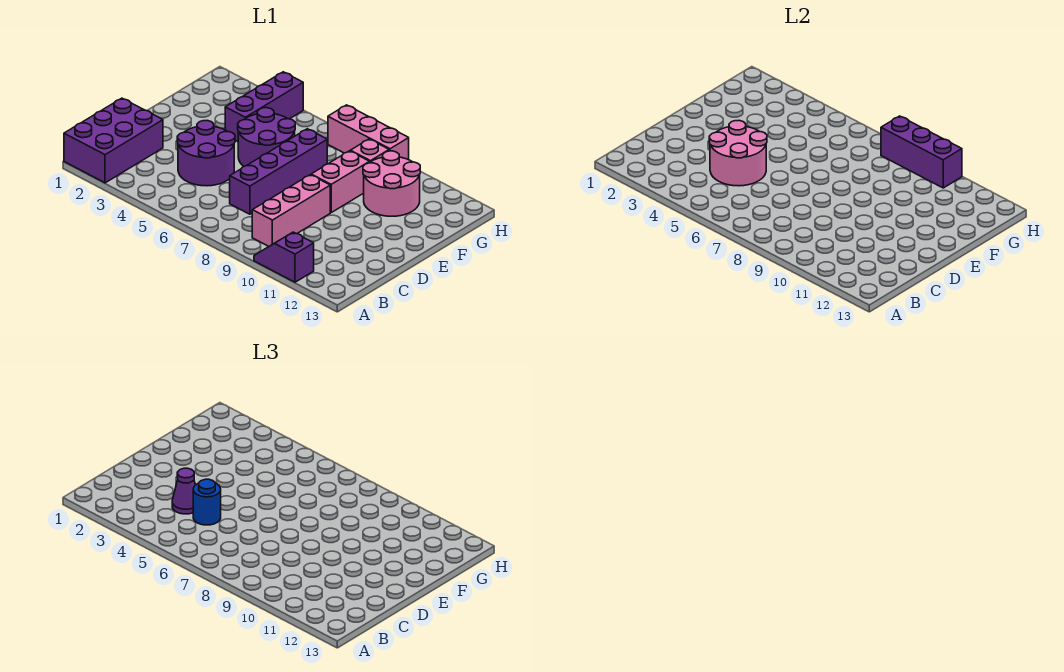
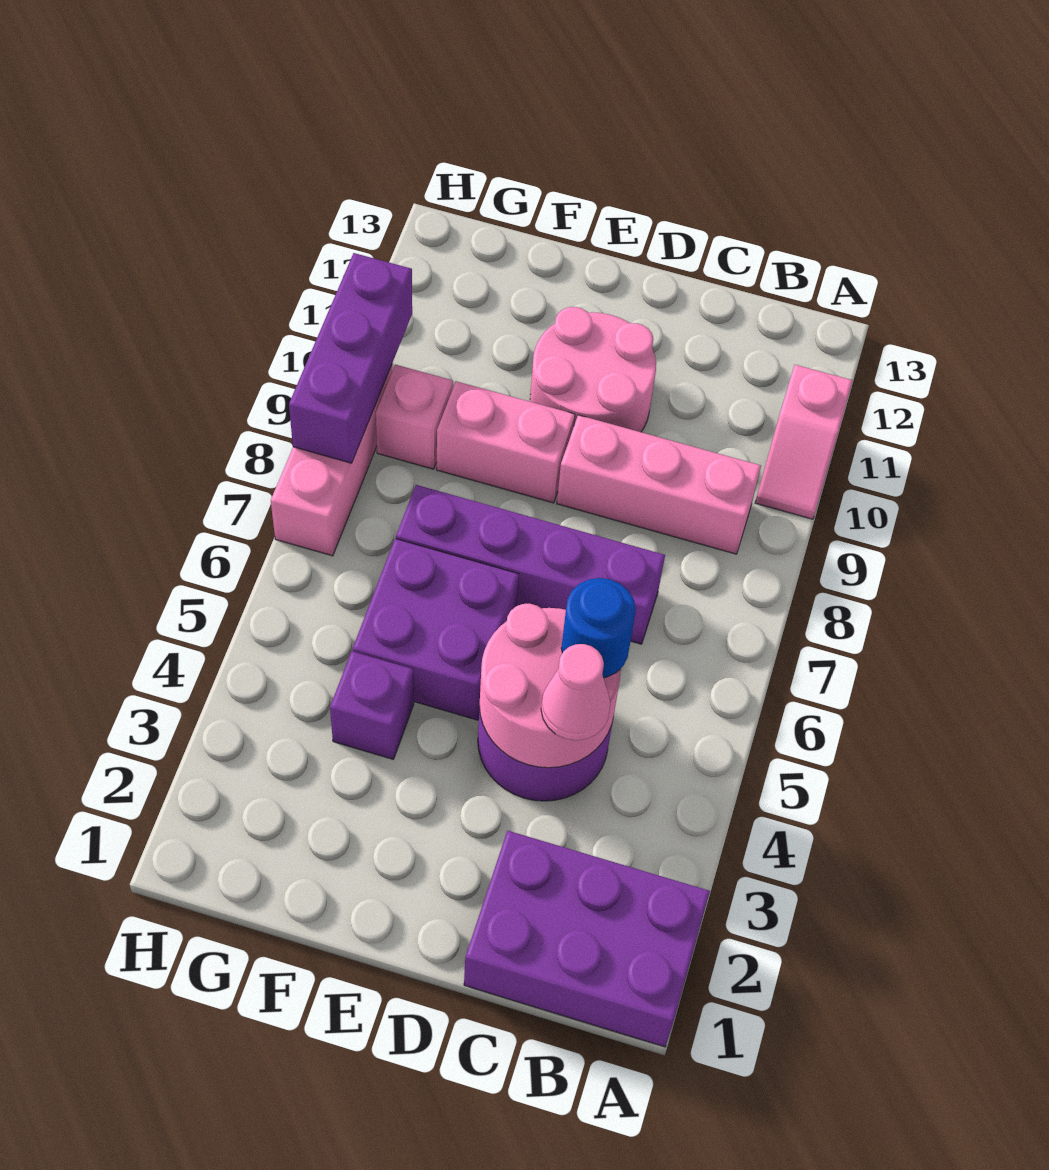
purple slope A10:A11 level 1 top 11 -> pink slope A10:A11 level 1 top 11
purple cone C4 level 3 -> pink cone C4 level 3
purple round brick E5:F6 level 1 -> purple brick E5:F6 level 1
purple brick F4:H4 level 1 -> purple brick F4 level 1
pink round brick F10:G11 level 1 -> pink round brick D10:E11 level 1

